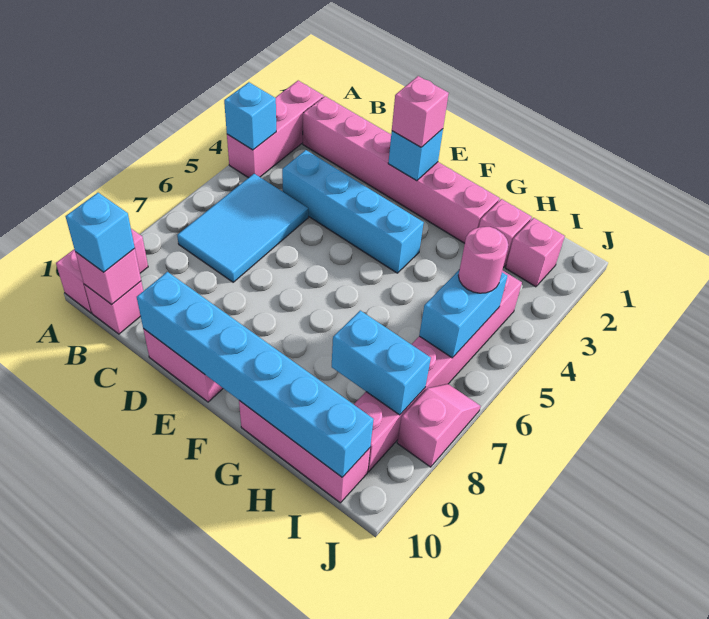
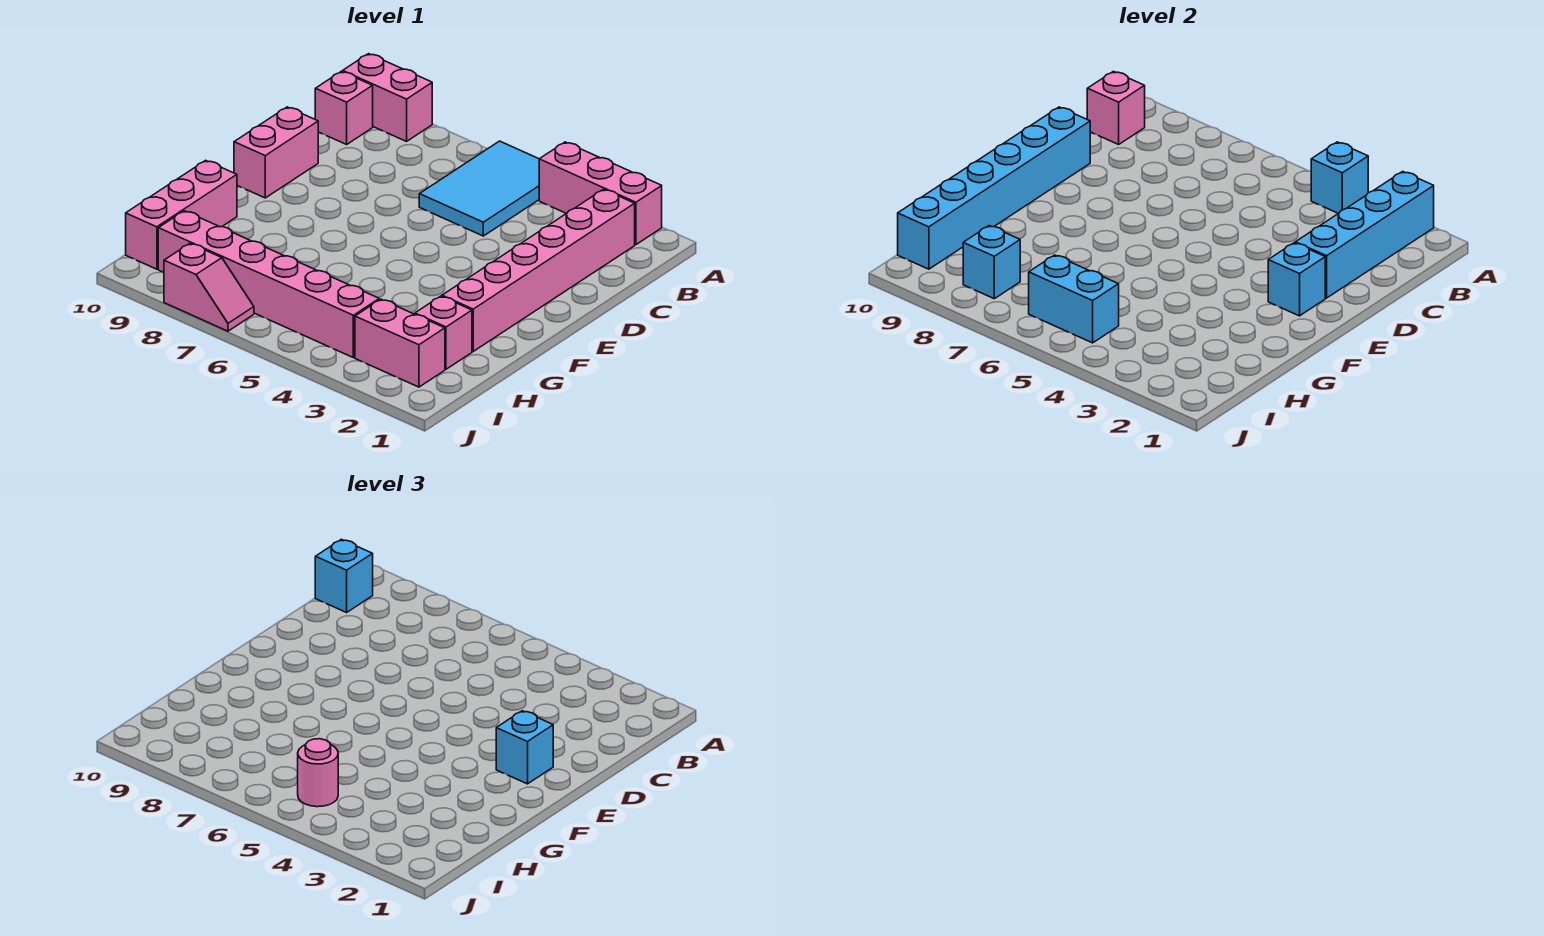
cyan tile B5:C7 level 1 -> cyan tile A5:C6 level 1
cyan brick C4:F4 level 1 -> cyan brick A2:D2 level 2
pink brick E2 level 3 -> cyan brick E2 level 3
cyan brick H8:I8 level 2 -> cyan brick I8 level 2
pink brick I2 level 1 -> pink brick I2:I3 level 1

